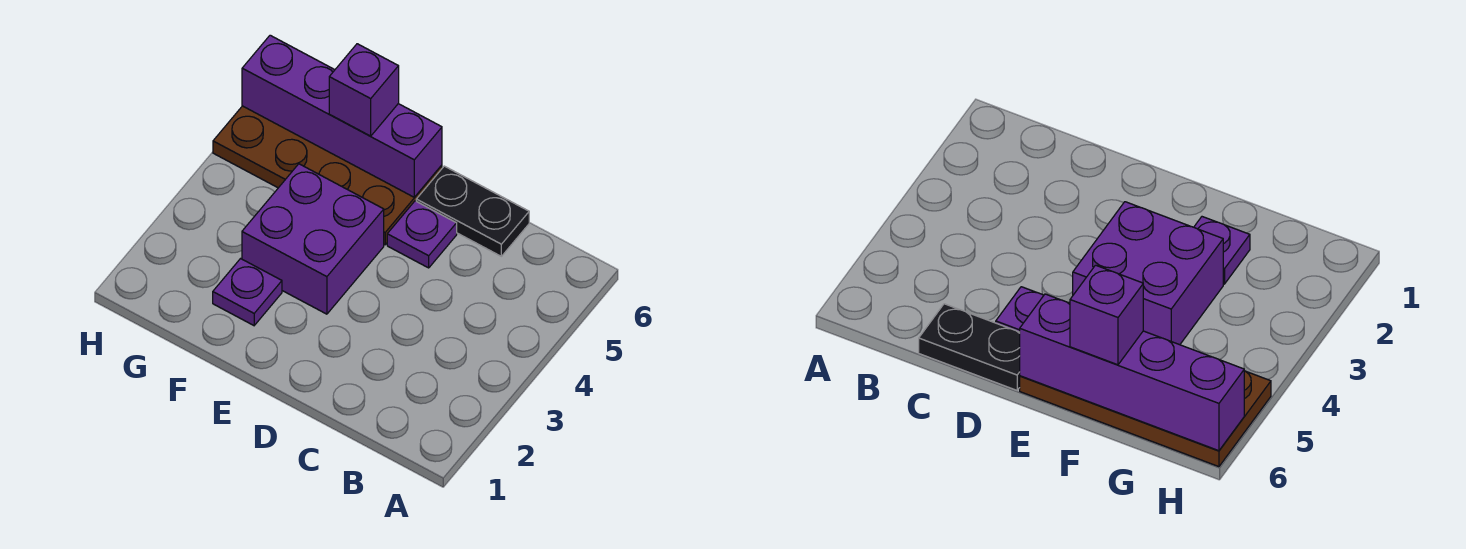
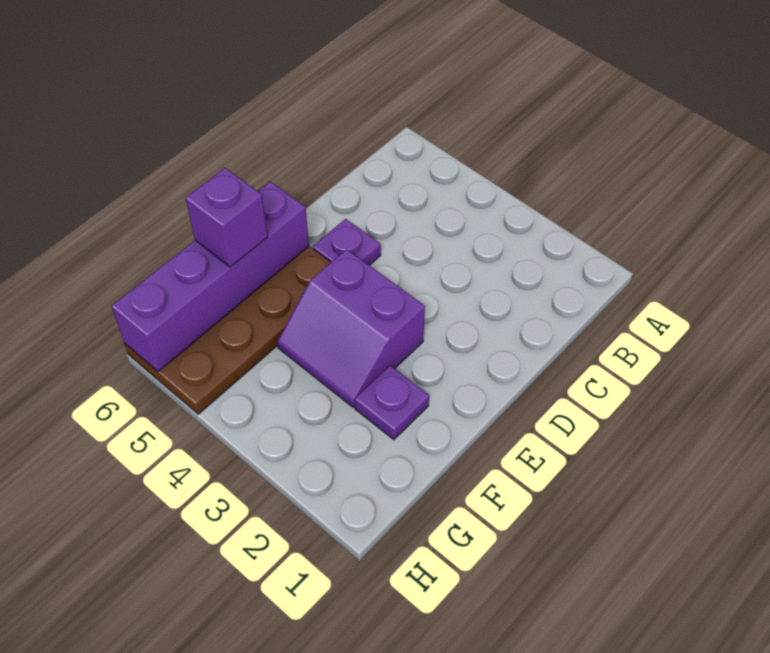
black plate C6:D6 level 1 -> none
purple brick E3:F4 level 1 -> purple slope E3:F4 level 1 top E

